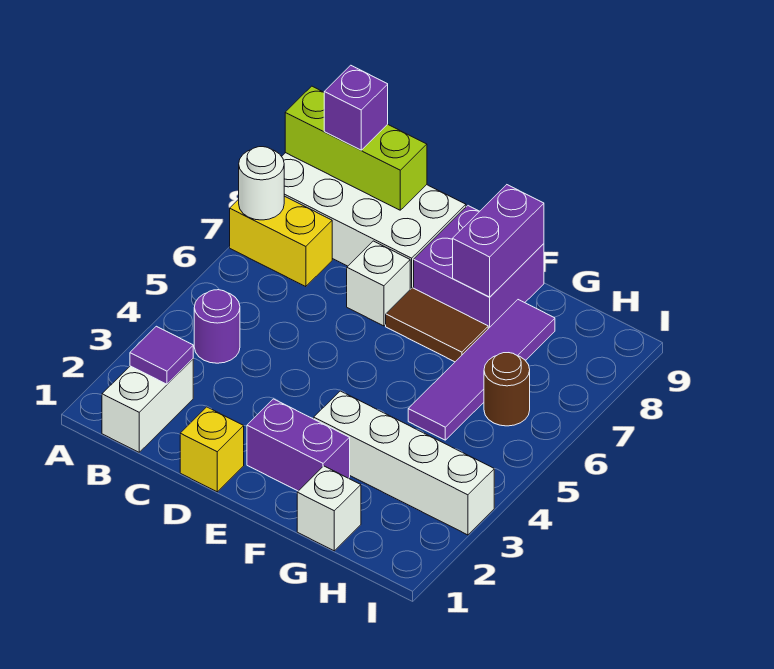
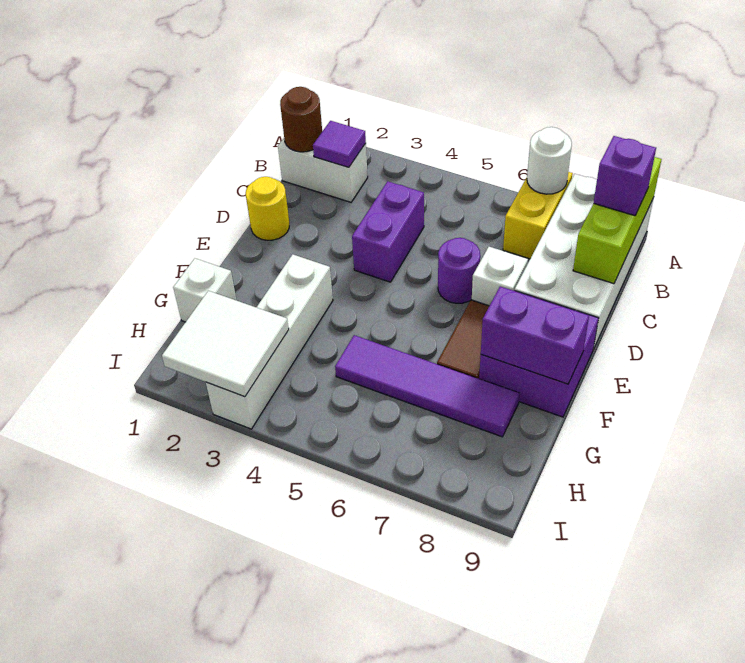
purple round brick B4 level 1 -> purple round brick D6 level 1
yellow brick D1 level 1 -> yellow round brick D1 level 1
purple brick E2:F2 level 1 -> purple brick C4:D4 level 1
none -> white tile H2:I3 level 2
brown round brick H6 level 1 -> brown round brick B1 level 2

